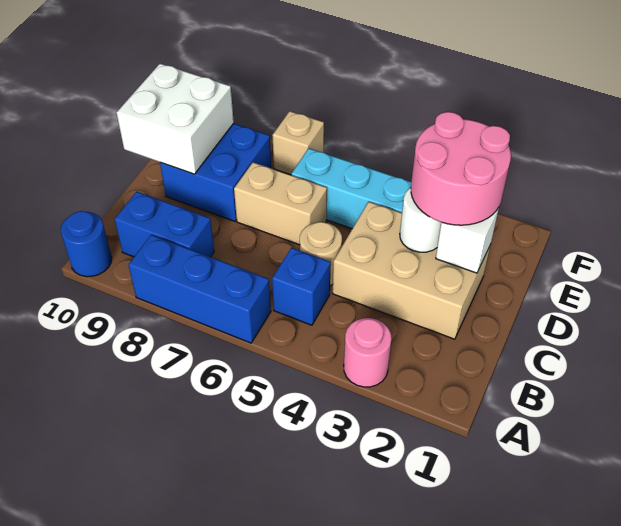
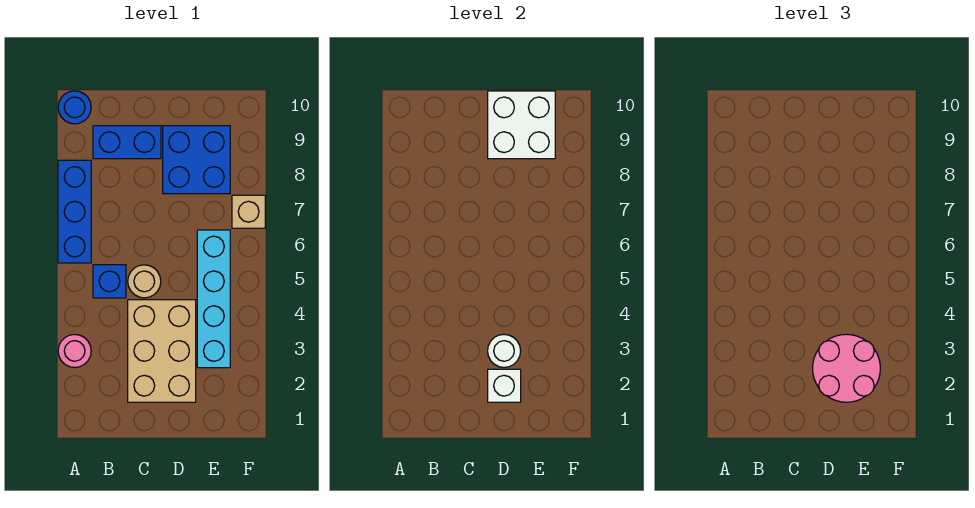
blue brick B8:B9 level 1 -> blue brick B9:C9 level 1
tan brick D6:D7 level 1 -> none

